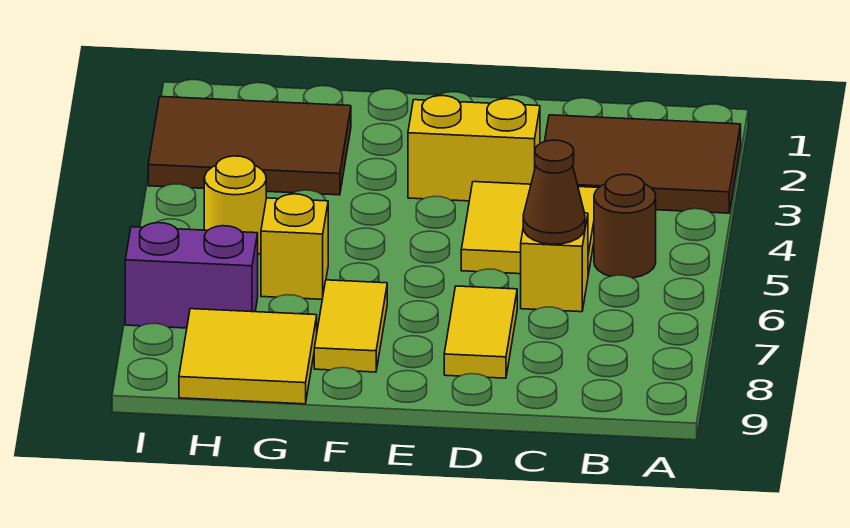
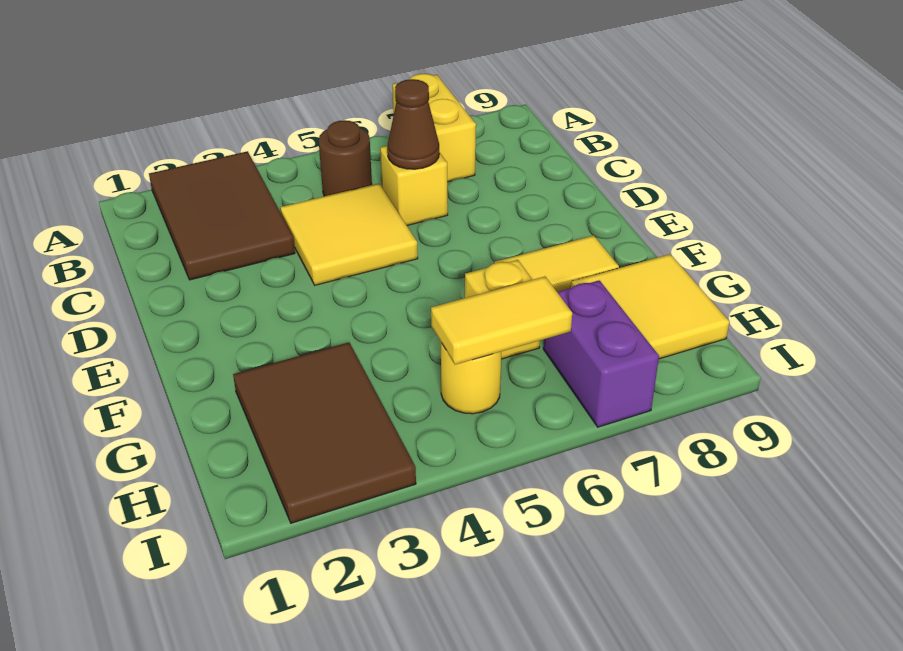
yellow brick D3:E3 level 1 -> yellow brick A7:B7 level 1
yellow tile D7:D8 level 1 -> yellow tile H5:H6 level 2

